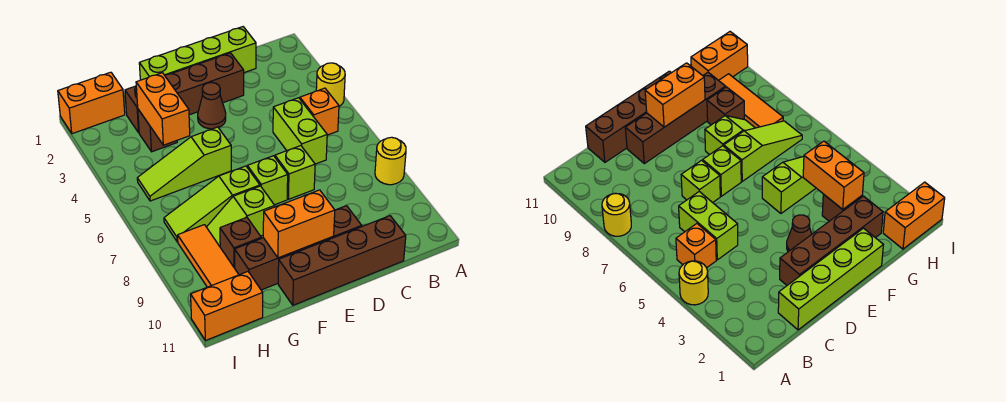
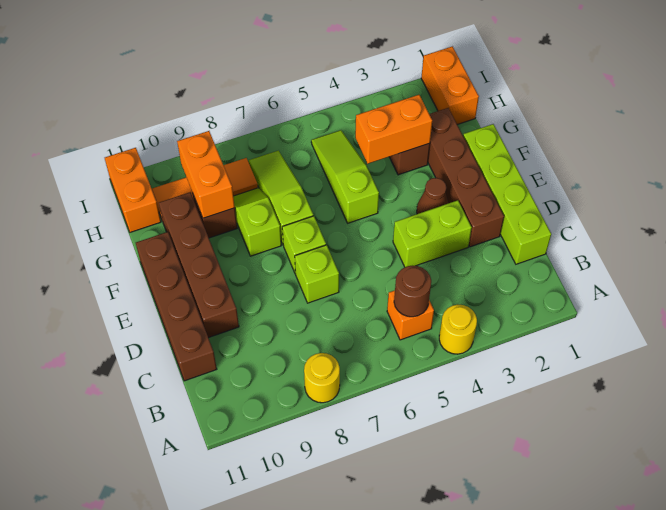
none -> brown round brick B5 level 2
lime brick C5:C6 level 1 -> lime brick D3:D4 level 1
orange brick E10:F10 level 2 -> orange brick G9:H9 level 2

